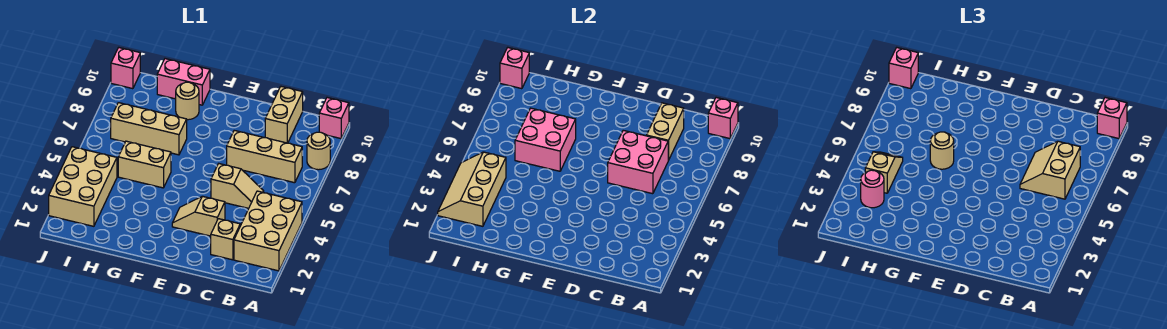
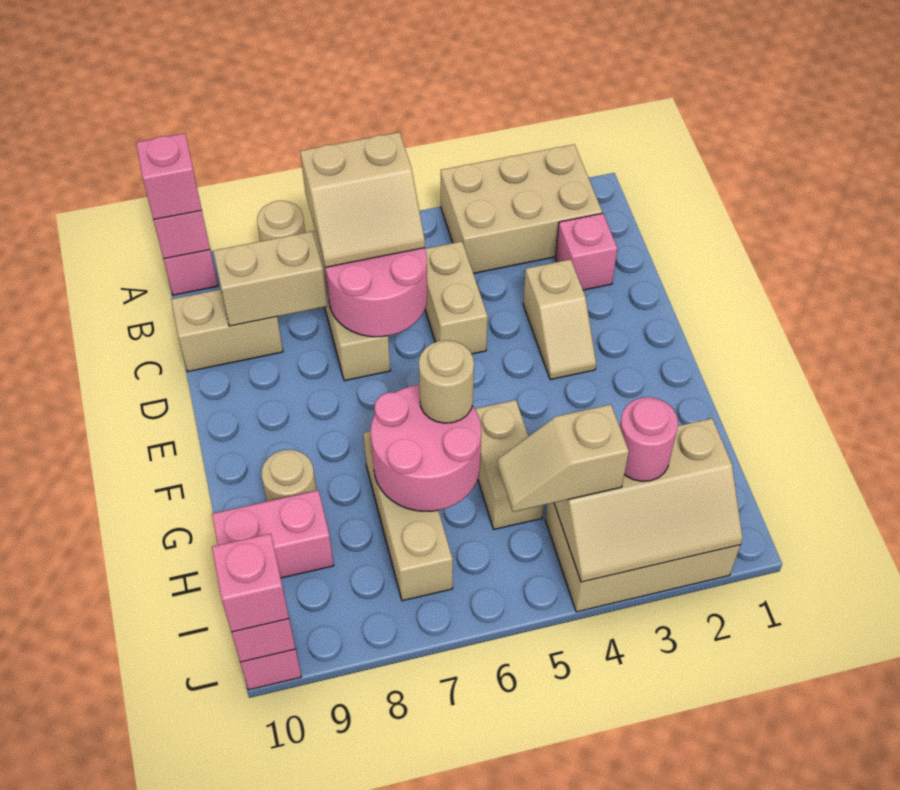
tan brick C2 level 1 -> pink brick C2 level 1
tan slope C5:D5 level 1 top D -> tan brick C5:D5 level 1
pink brick C6:D7 level 2 -> pink round brick C6:D7 level 2
pink brick G6:H7 level 2 -> pink round brick G6:H7 level 2
pink brick G10:H10 level 1 -> pink brick H9:H10 level 1

